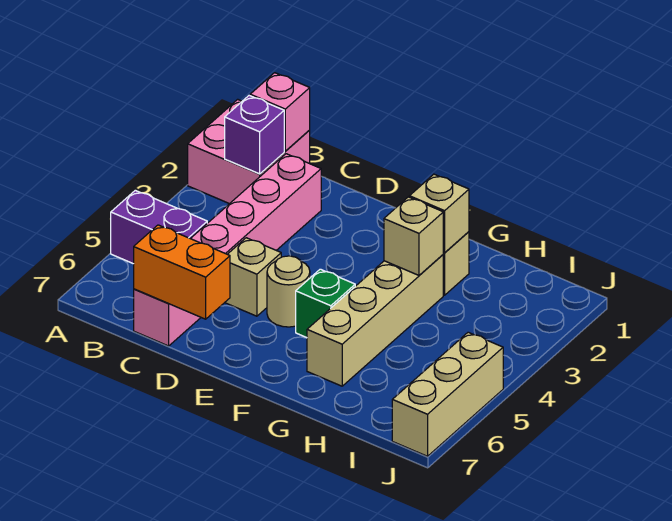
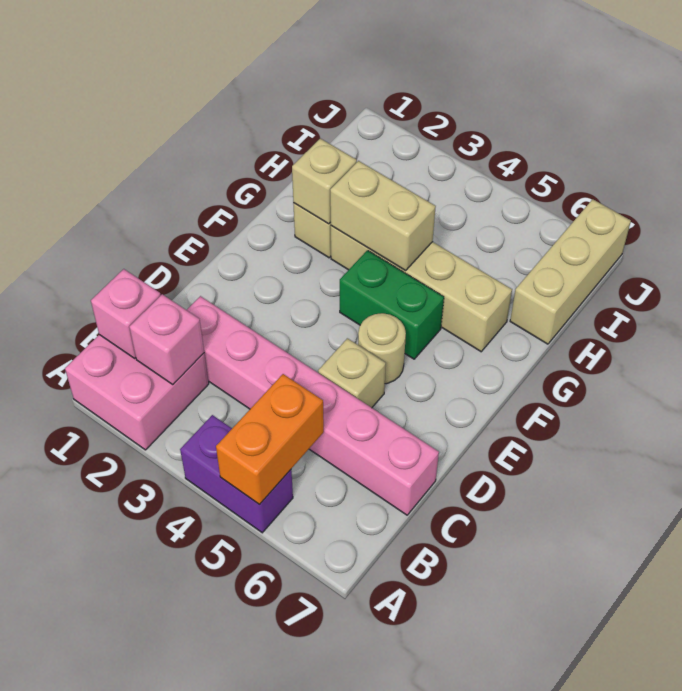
purple brick A5:B5 level 1 -> purple brick A4:A5 level 1
purple brick B2 level 2 -> pink brick B2 level 2
orange brick C7:D7 level 2 -> orange brick A5:B5 level 2
green brick F5 level 1 -> green brick F4:F5 level 1
tan brick G3 level 2 -> tan brick G3:G4 level 2
tan brick J5:J7 level 1 -> tan brick H7:J7 level 1

